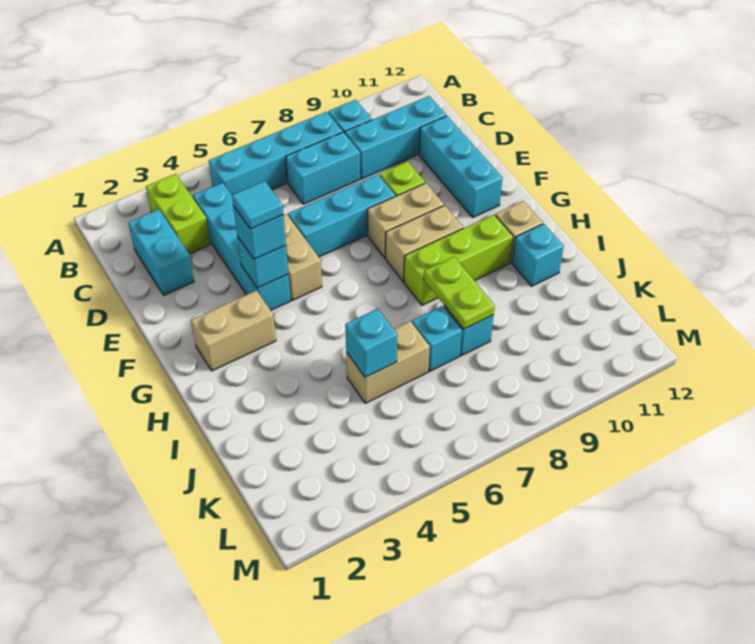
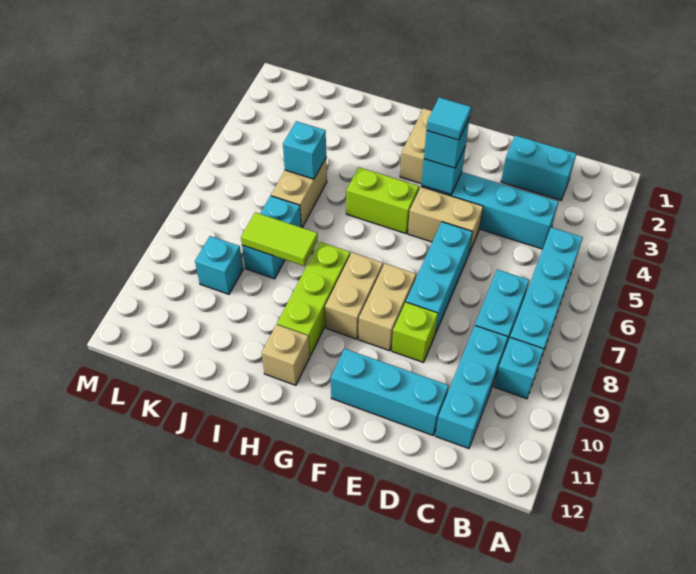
lime brick B3:C3 level 1 -> lime brick G5:H5 level 1
lime plate I8:J8 level 2 -> lime tile I8:J8 level 2
cyan brick I11 level 1 -> cyan brick K9 level 1

